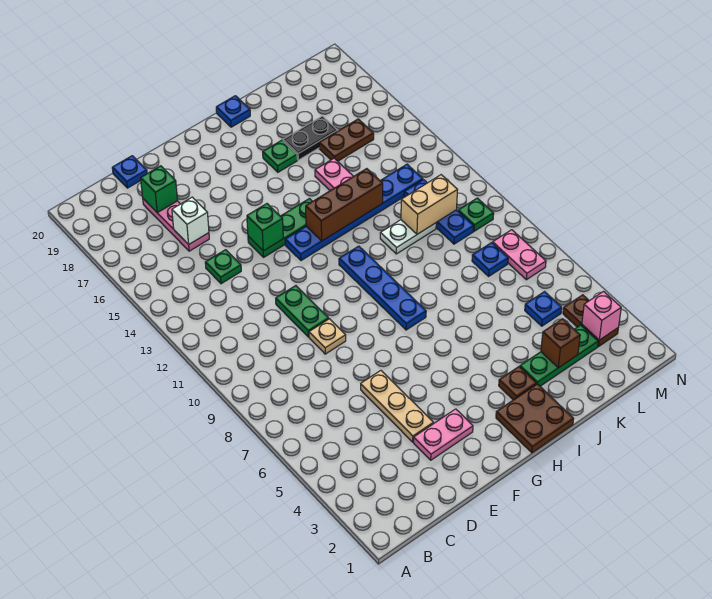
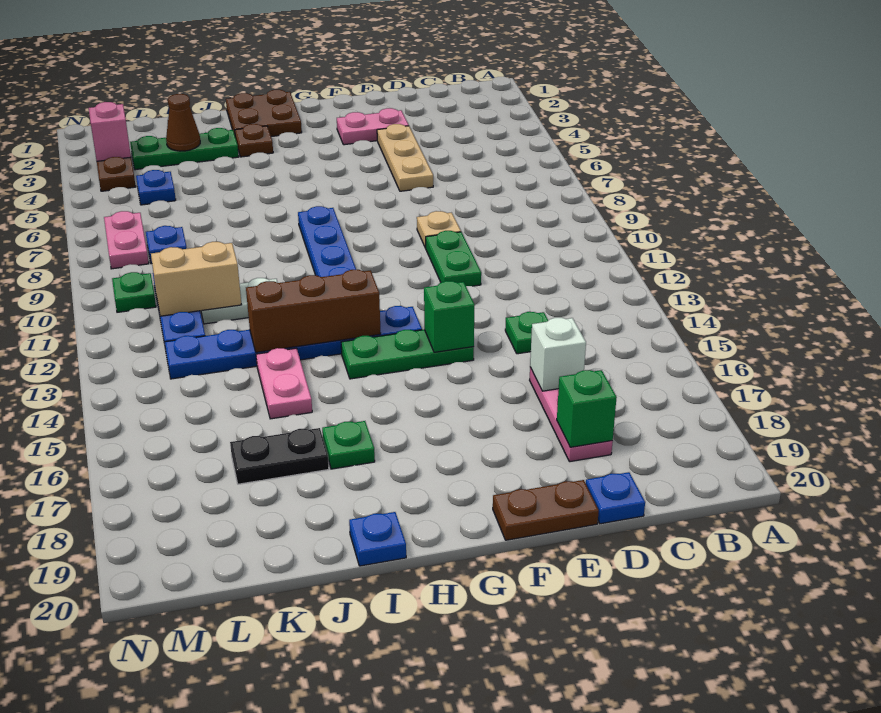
brown brick K3 level 2 -> brown cone K3 level 2
brown plate K16:L16 level 1 -> brown plate E20:F20 level 1

